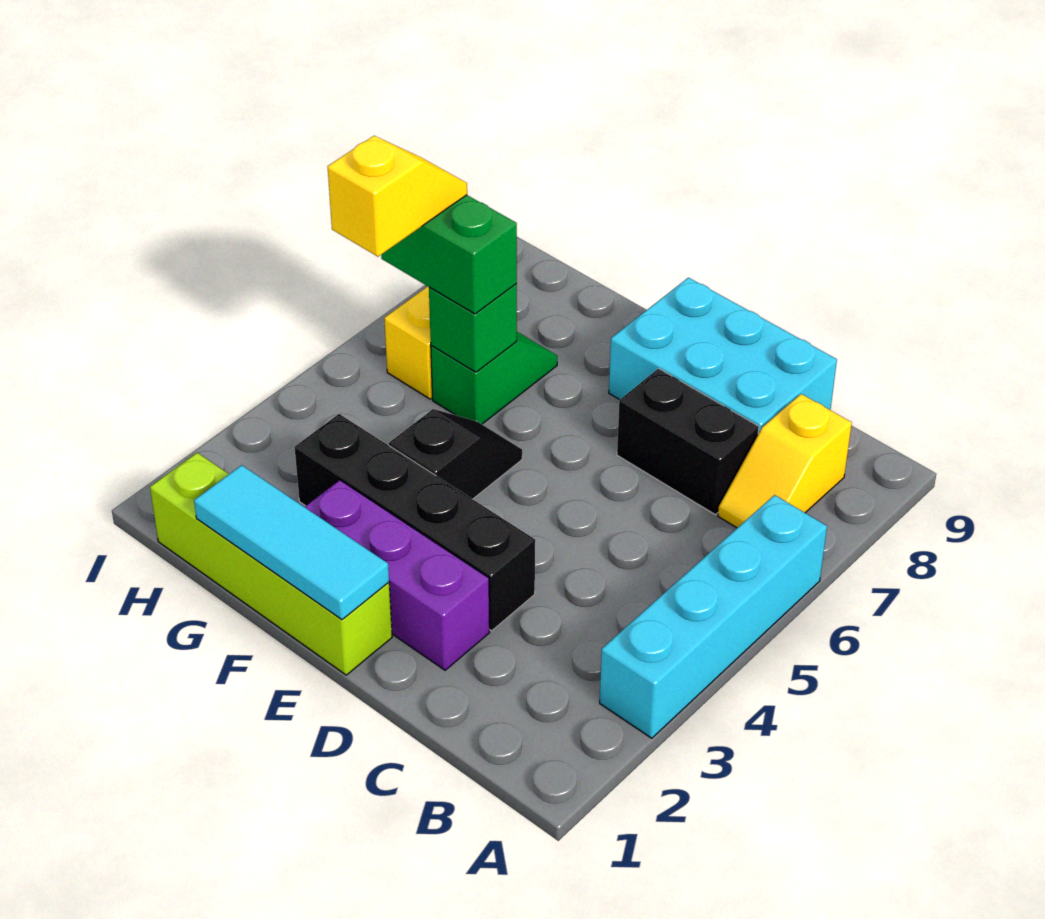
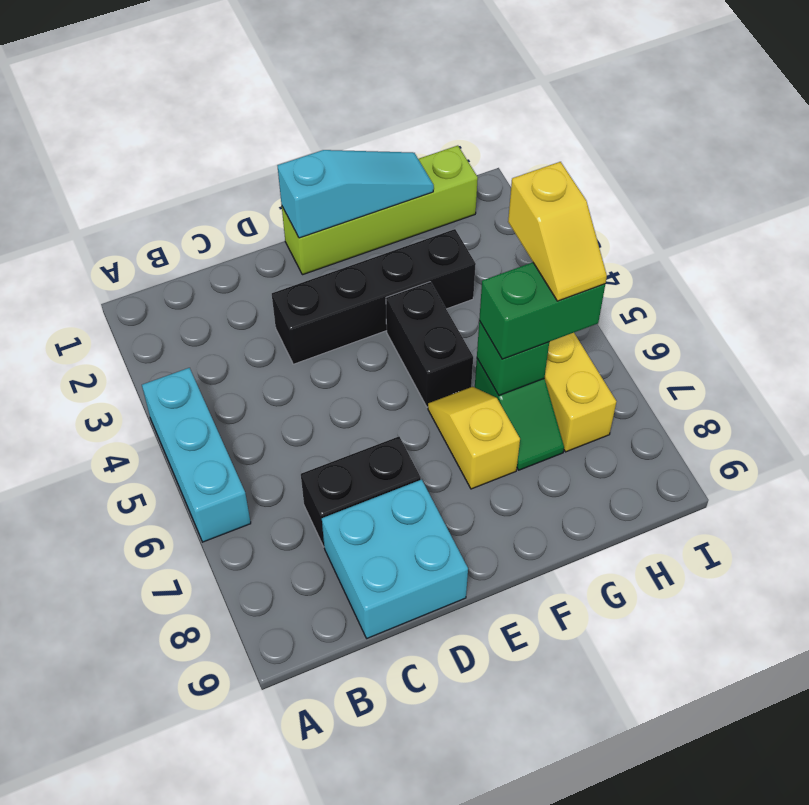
cyan brick A3:A6 level 1 -> cyan brick A4:A6 level 1
yellow slope B7:B8 level 1 top 8 -> yellow slope F6:F7 level 1 top 7
cyan brick C8:E9 level 1 -> cyan brick C8:D9 level 1
purple brick D2:F2 level 1 -> none
cyan tile E1:G1 level 2 -> cyan slope E1:G1 level 2 top E
black slope F4:F5 level 1 top 4 -> black brick F4:F5 level 1

